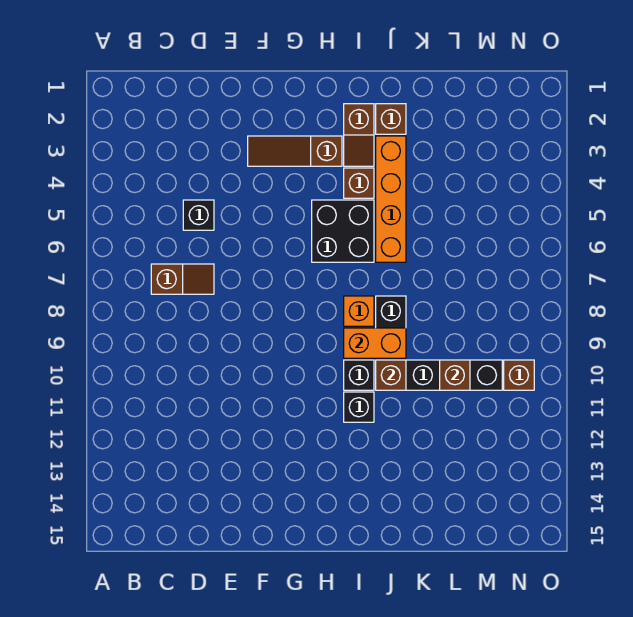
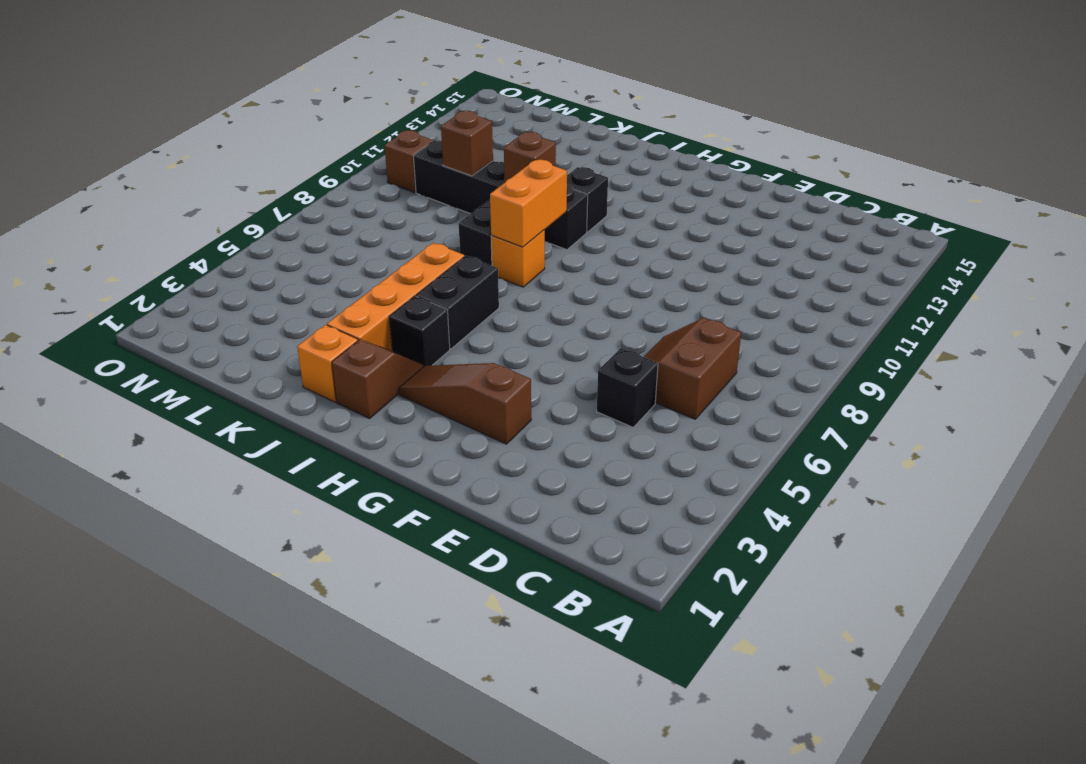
brown slope C7:D7 level 1 top C -> brown slope C6:D7 level 1 top C
brown slope F3:H3 level 1 top H -> brown slope F3:H3 level 1 top F
black brick H5:I6 level 1 -> black brick I5:I6 level 1
brown brick I4 level 1 -> black brick I4 level 1
orange brick I9:J9 level 2 -> orange brick I8:I9 level 2
brown brick J2 level 1 -> orange brick J2 level 1

